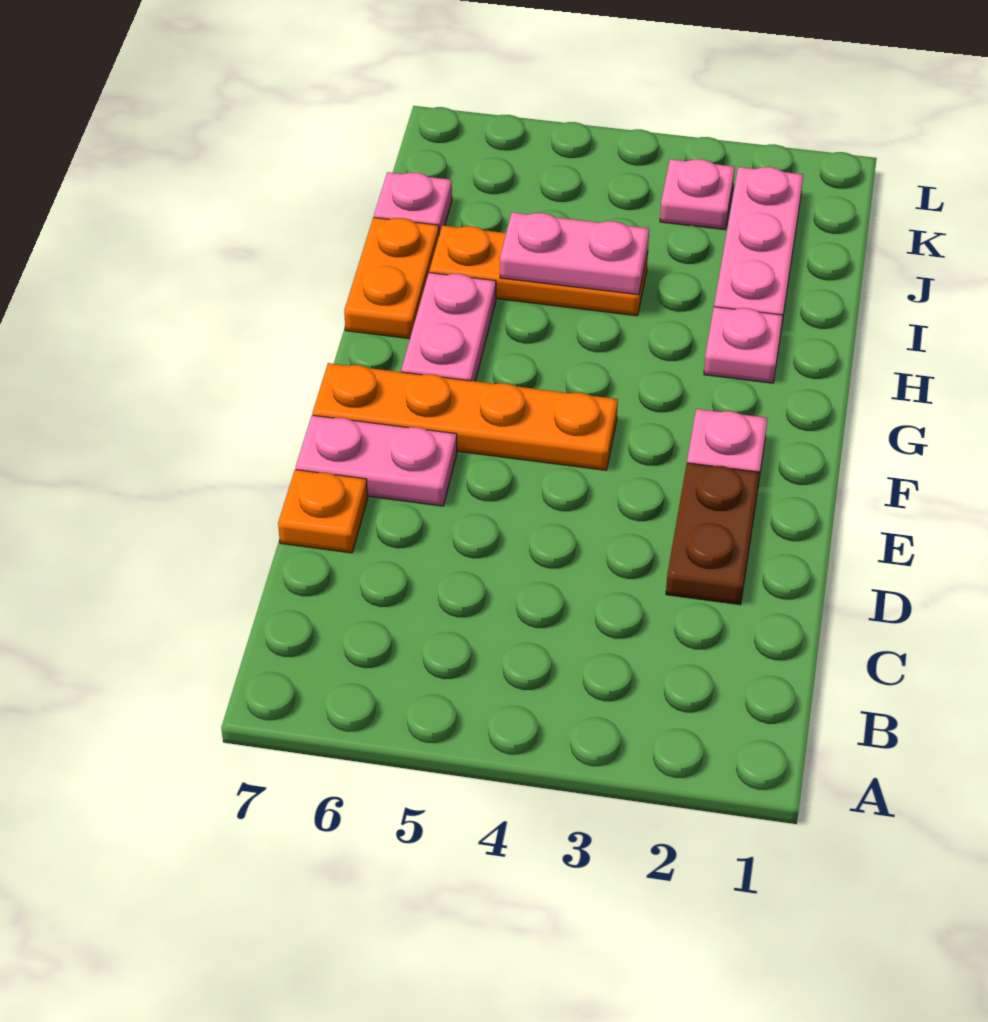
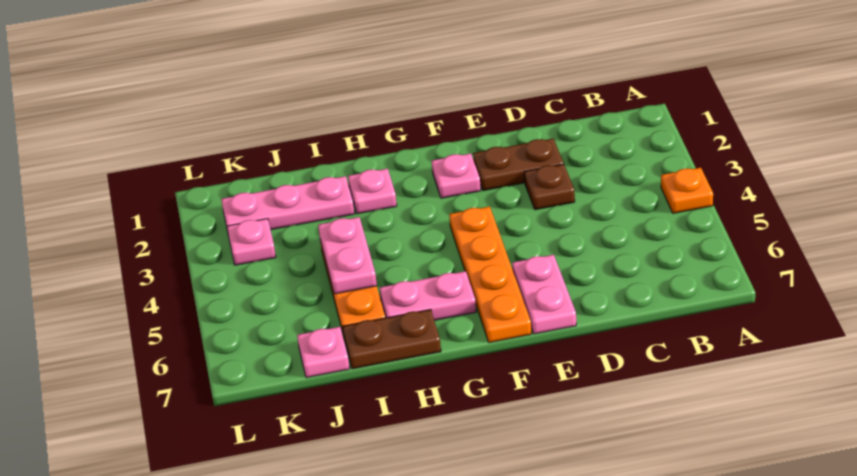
none -> brown plate D3 level 1
orange plate D7 level 1 -> orange plate A4 level 1
orange plate H7:I7 level 1 -> brown plate H7:I7 level 1

